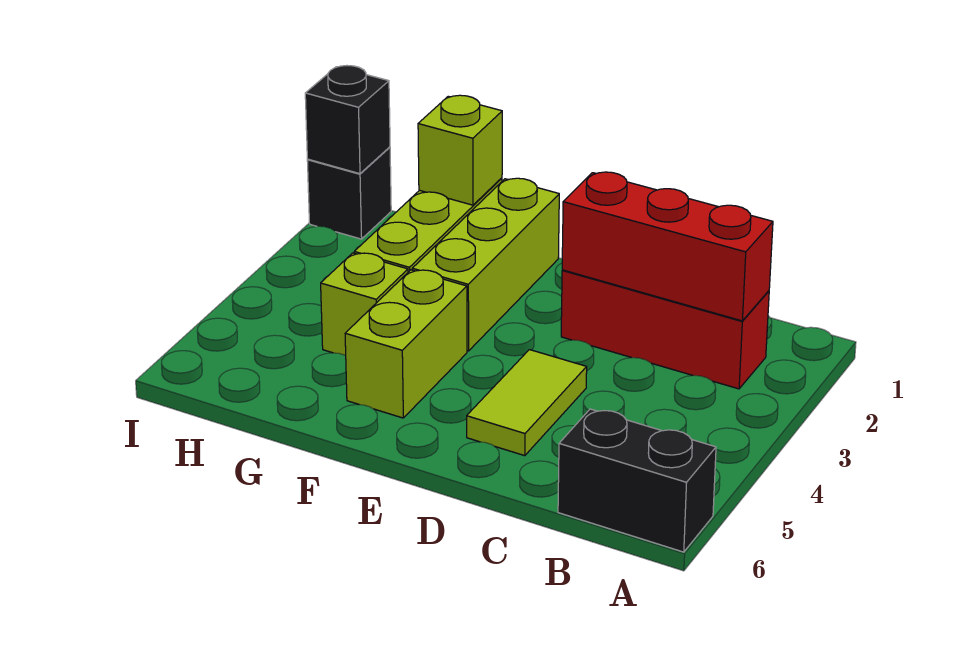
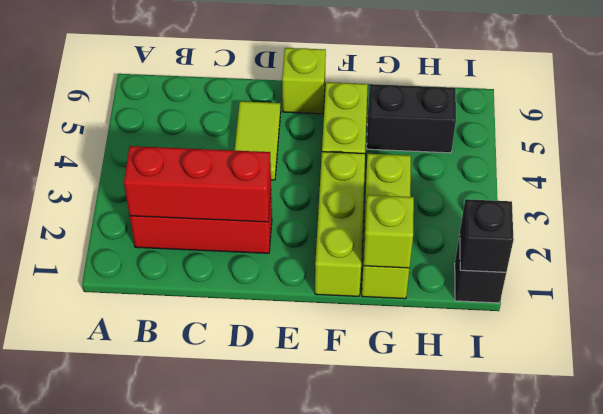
black brick A6:B6 level 1 -> black brick G5:H5 level 1
lime brick G4 level 1 -> lime brick E6 level 1

